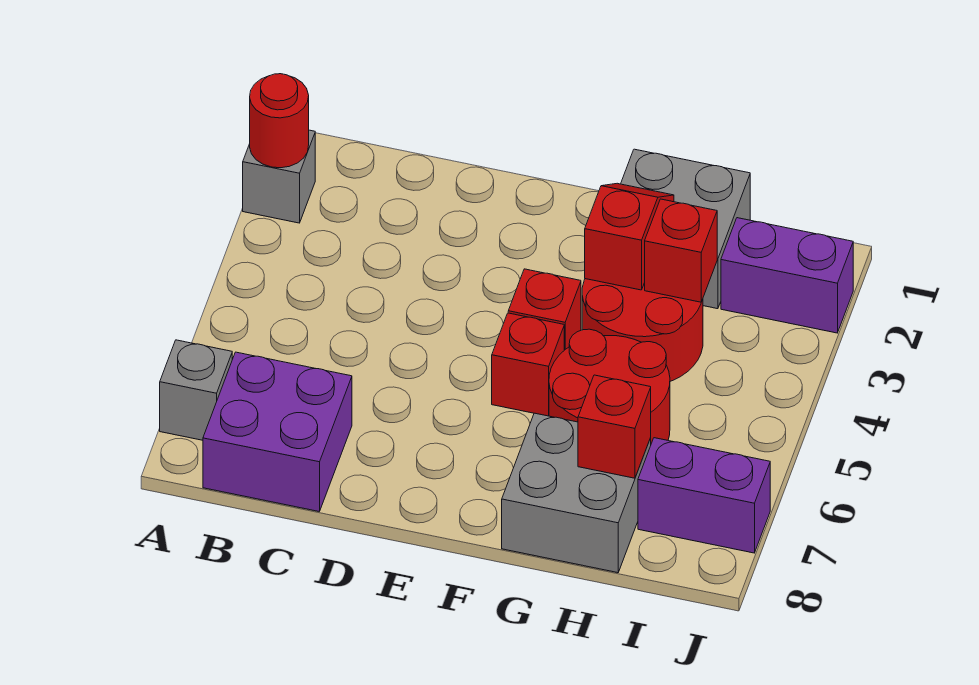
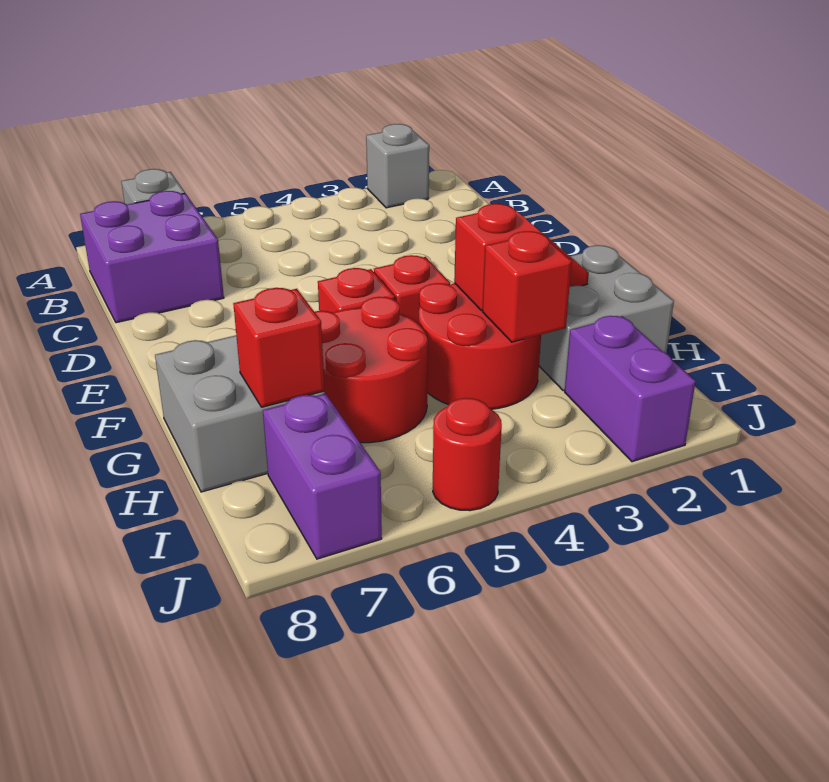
red round brick A2 level 2 -> red round brick J5 level 1

